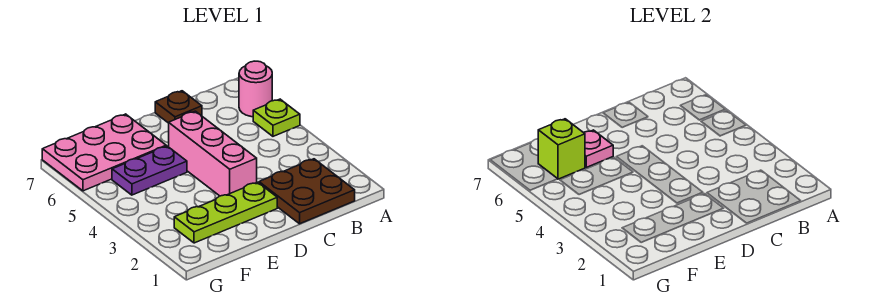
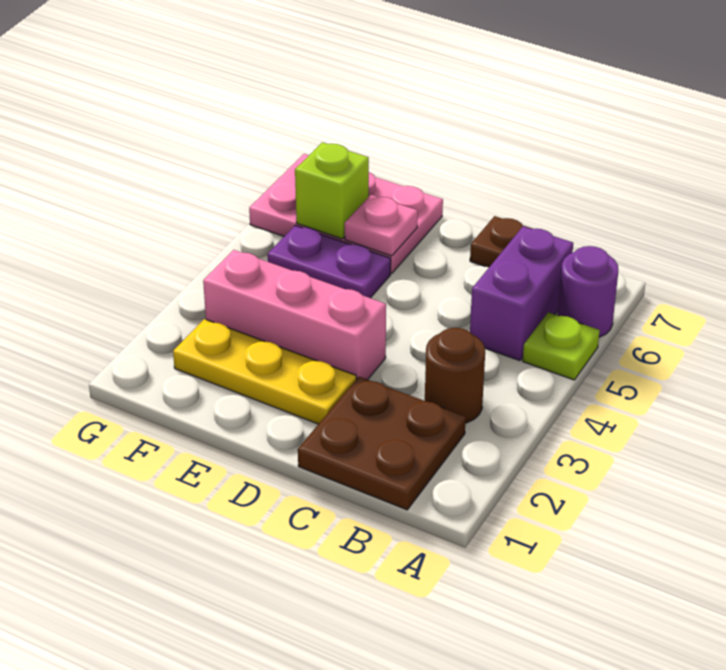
pink round brick A6 level 1 -> purple round brick A6 level 1
none -> brown round brick B3 level 1
none -> purple brick B5:B6 level 1
lime plate D2:F2 level 1 -> yellow plate D2:F2 level 1
pink brick D3:D5 level 1 -> pink brick D3:F3 level 1

